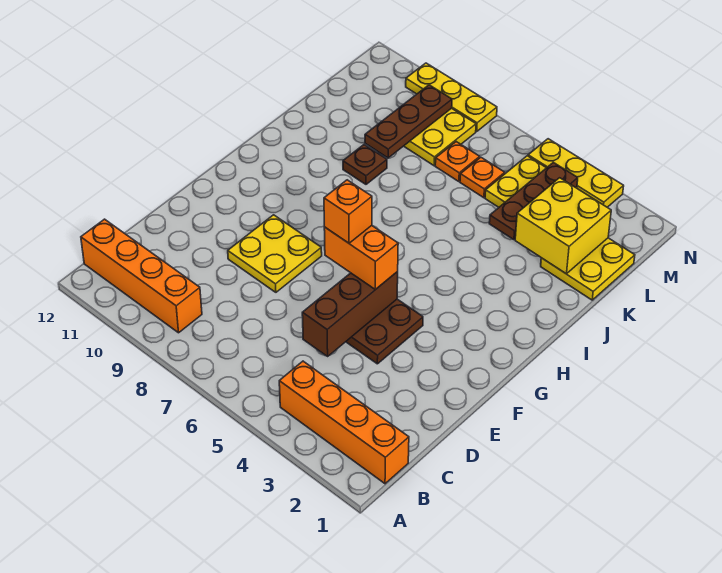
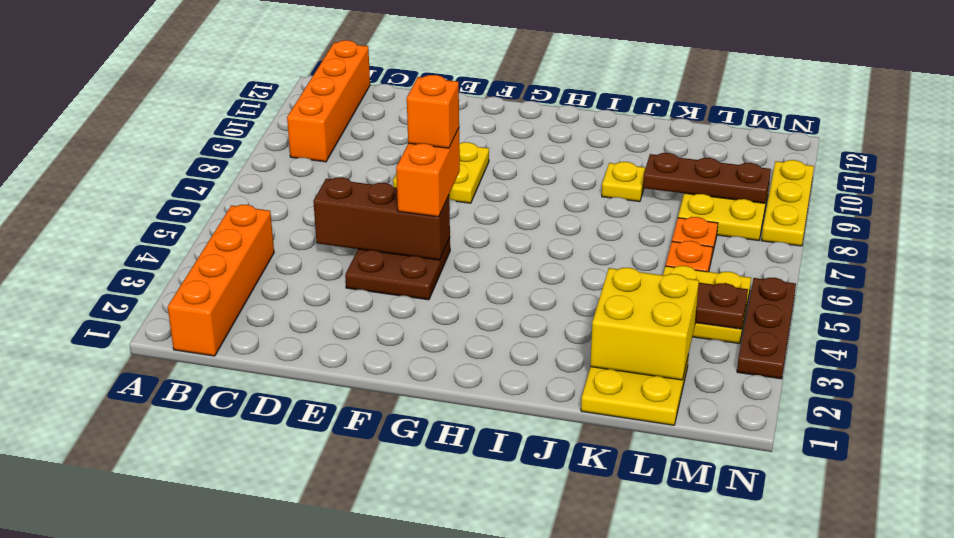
brown plate J9 level 1 -> yellow plate J9 level 1
yellow plate N3:N5 level 1 -> brown plate N3:N5 level 1

